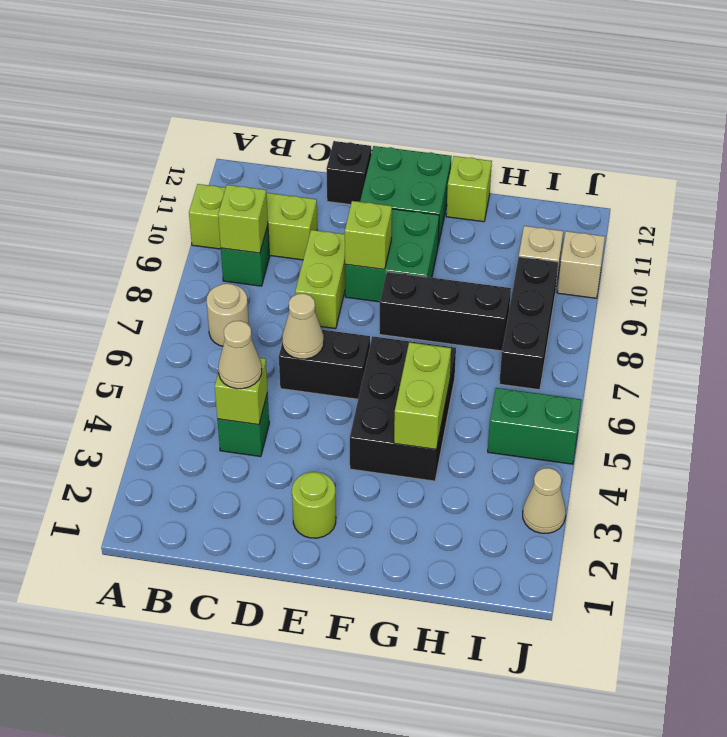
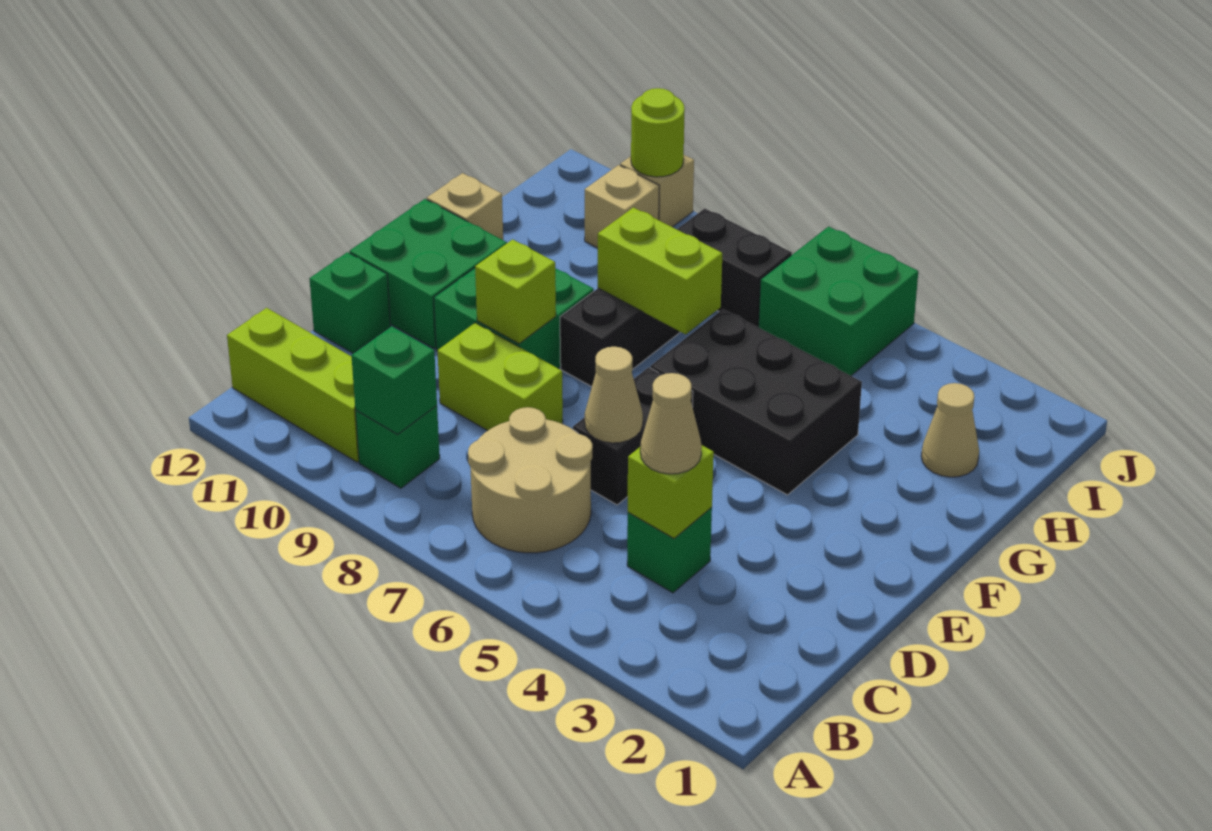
lime brick A10:C10 level 1 -> lime brick B10:B12 level 1
tan round brick B7 level 1 -> tan round brick B6:C7 level 1
lime brick B9 level 2 -> green brick B9 level 2
black brick D12 level 1 -> green brick D12 level 1
lime round brick E2 level 1 -> lime round brick J10 level 2
lime brick G4:G5 level 2 -> lime brick G7:G8 level 2
lime brick G12 level 1 -> tan brick G12 level 1
green brick I5:J5 level 1 -> green brick I5:J6 level 1
black brick I7:I9 level 1 -> black brick I7:I8 level 1
tan cone J3 level 1 -> tan cone H2 level 1

